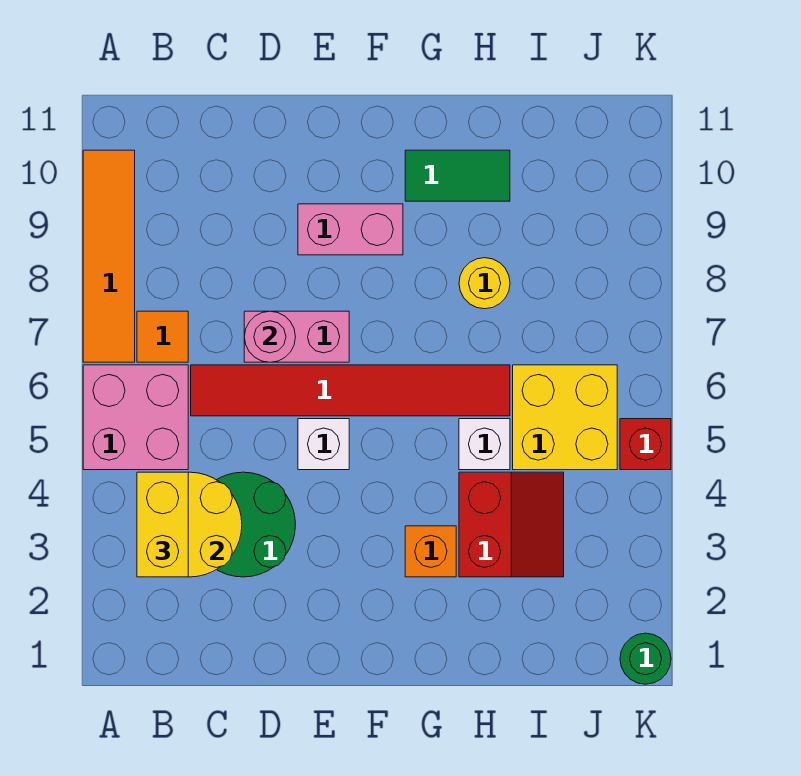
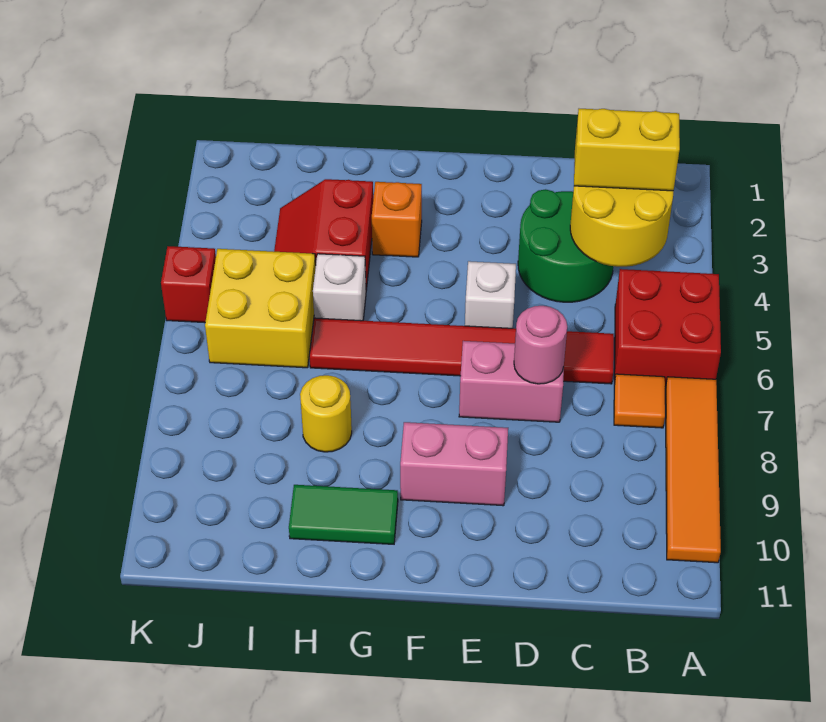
pink brick A5:B6 level 1 -> red brick A5:B6 level 1
yellow brick B3:B4 level 3 -> yellow brick B3:C3 level 3
green round brick K1 level 1 -> none

